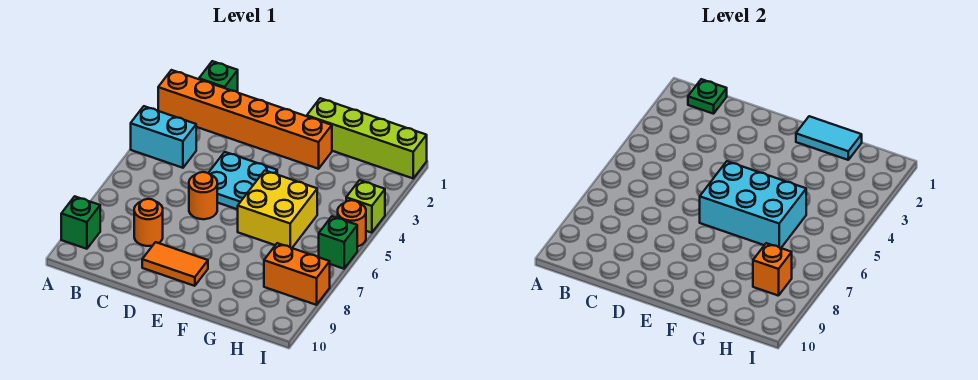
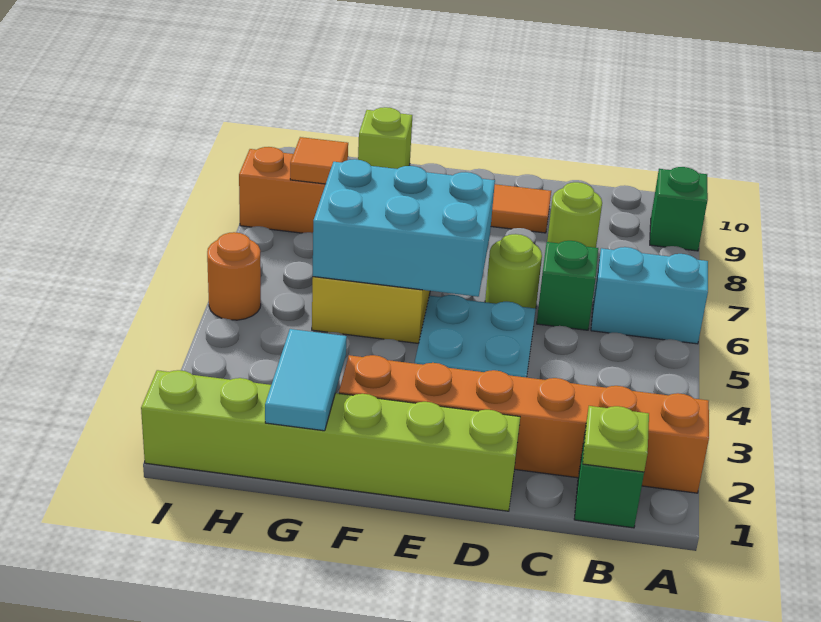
cyan brick A4:B4 level 1 -> cyan brick A6:B6 level 1
green plate B1 level 2 -> lime plate B1 level 2
orange round brick C8 level 1 -> lime round brick C8 level 1
orange round brick D6 level 1 -> lime round brick D6 level 1
lime brick F1:I1 level 1 -> lime brick D1:I1 level 1
cyan tile F1:G1 level 2 -> cyan tile G1:G2 level 2
orange brick H8 level 2 -> orange tile H8 level 2
lime brick I4 level 1 -> lime brick G10 level 1
green brick I6 level 1 -> green brick C6 level 1

